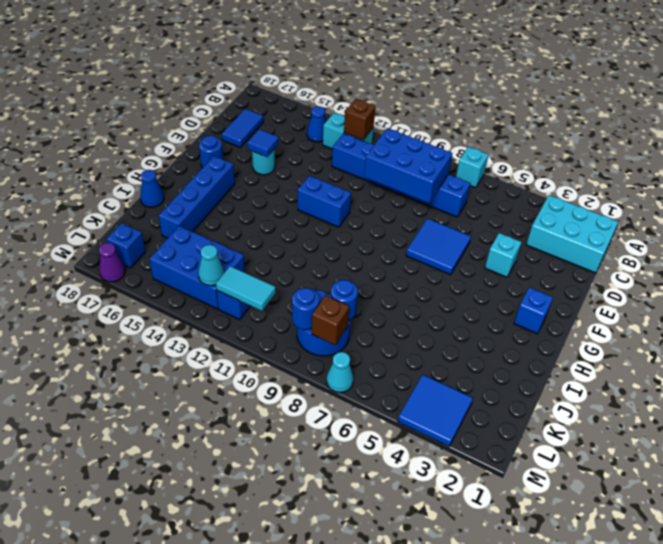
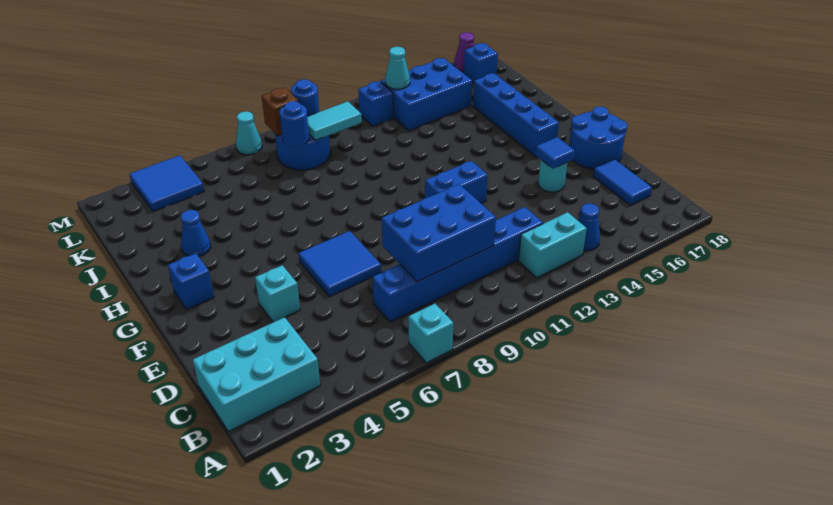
brown brick B12 level 2 -> none
blue round brick F17 level 1 -> blue round brick E17:F18 level 1
blue cone I18 level 1 -> blue cone I3 level 1
cyan tile L11:L12 level 2 -> cyan tile K9:K10 level 2

